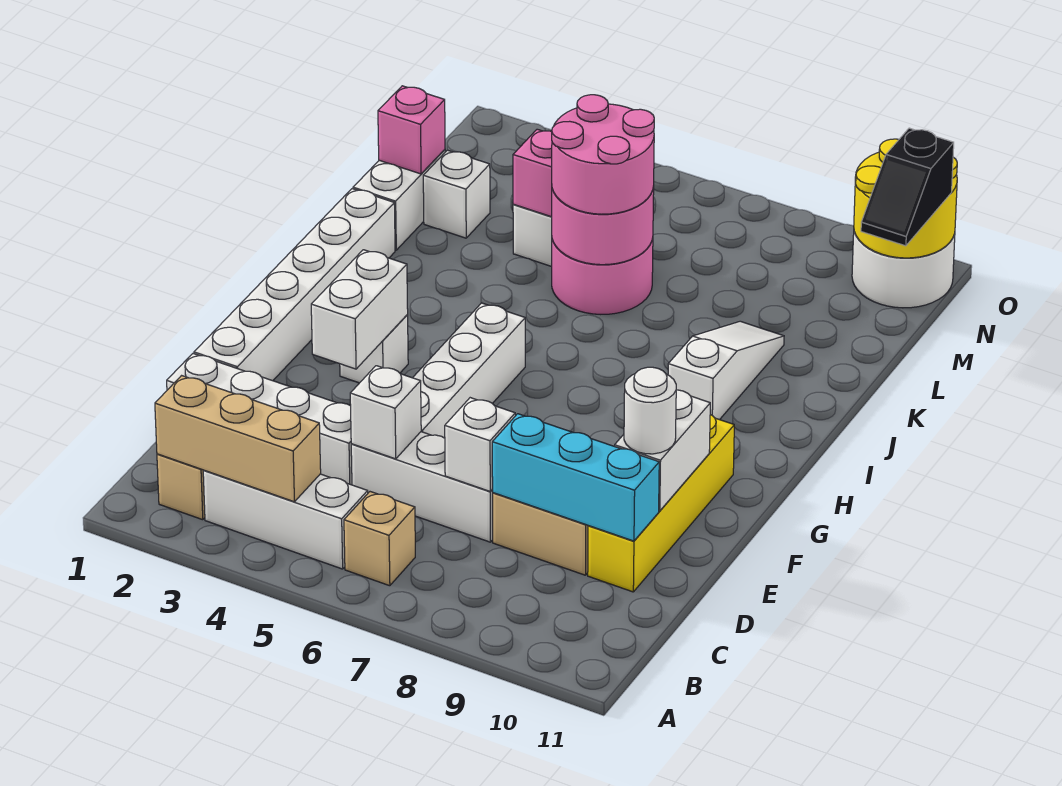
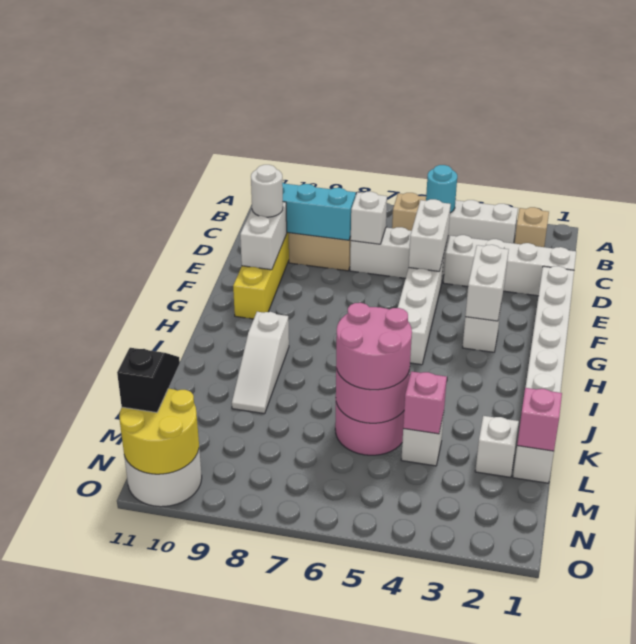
tan brick B2:B4 level 2 -> none
none -> cyan round brick B5 level 2
white brick D5 level 2 -> white brick D5:E5 level 2

